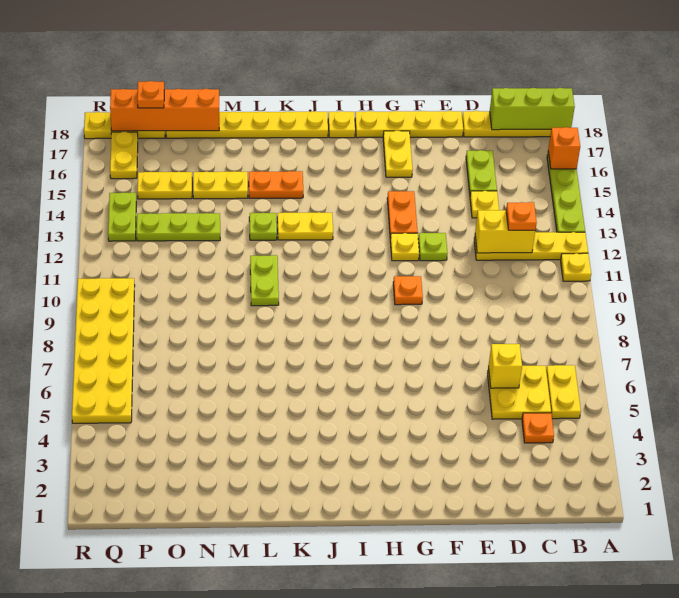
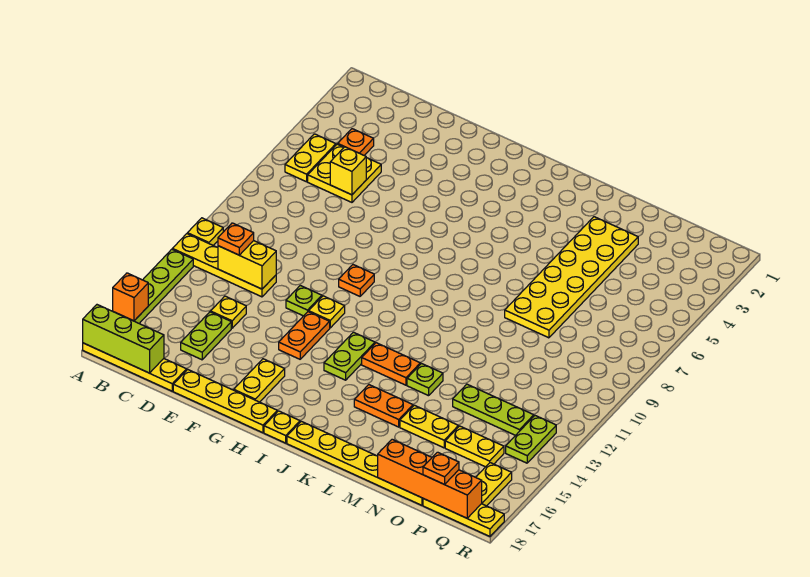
yellow plate J13:K13 level 1 -> orange plate J13:K13 level 1
lime plate L10:L11 level 1 -> lime plate I13:I14 level 1
yellow plate Q5:R10 level 1 -> yellow plate M3:N8 level 1

